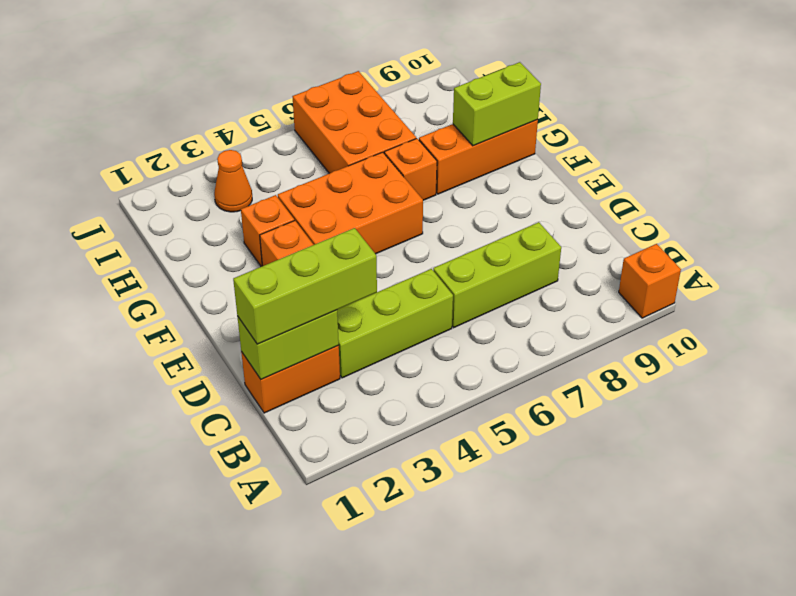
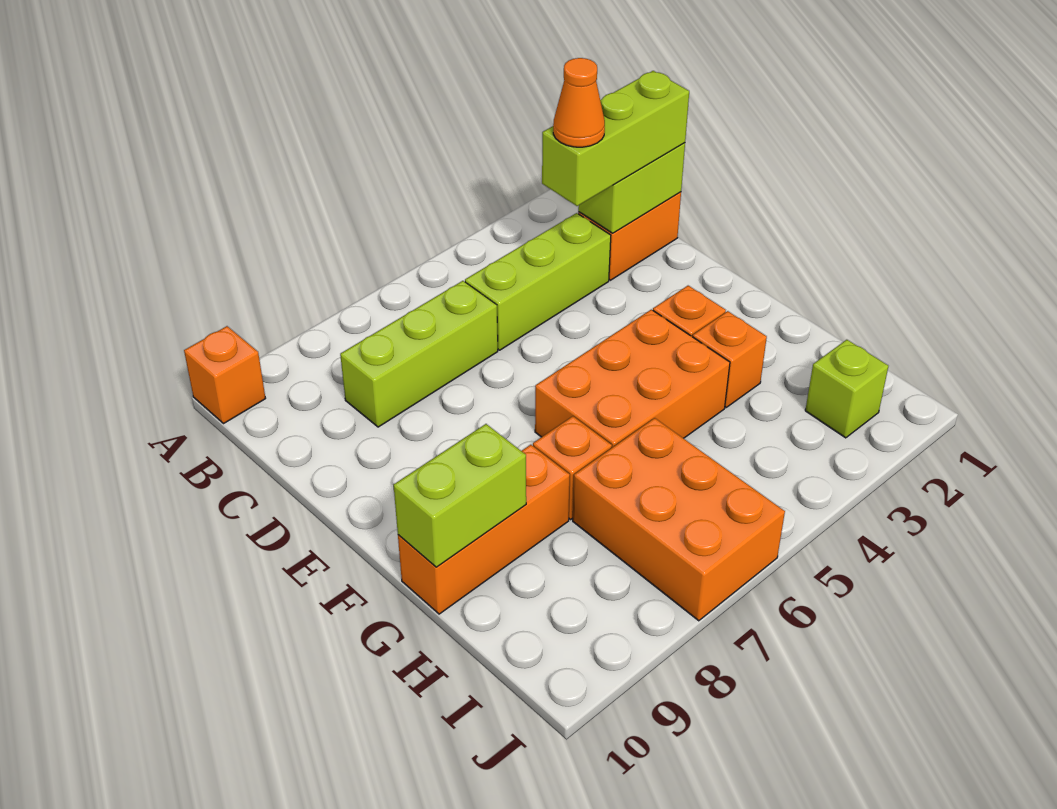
none -> lime brick I2 level 1
orange cone I3 level 1 -> orange cone C3 level 4

